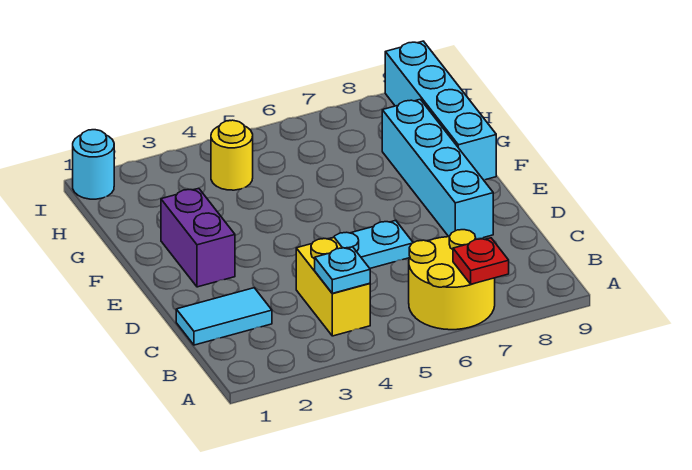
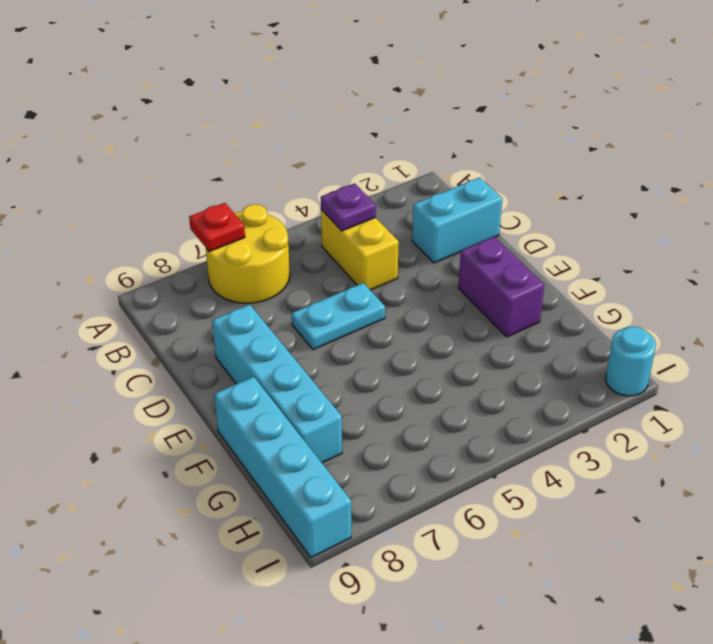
cyan plate B4 level 2 -> purple plate B4 level 2
cyan tile C1:C2 level 1 -> cyan brick C1:C2 level 1
yellow round brick H4 level 1 -> none

